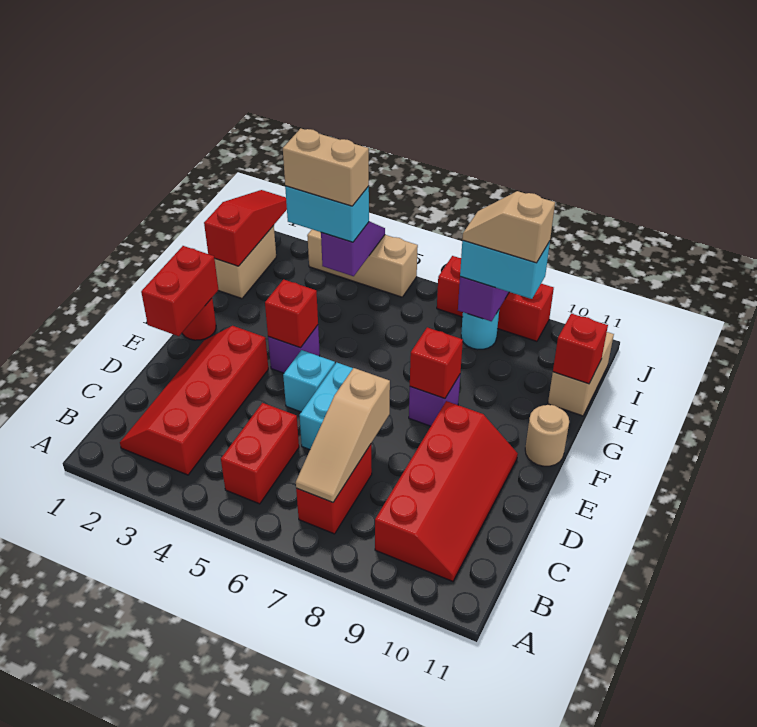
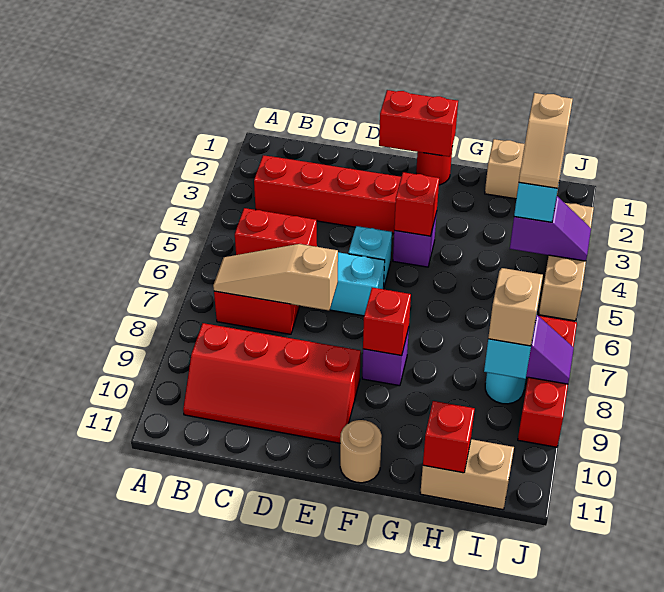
red slope H1:J1 level 2 top H -> none
tan brick I3:I4 level 4 -> tan slope I3:I4 level 4 top 3

